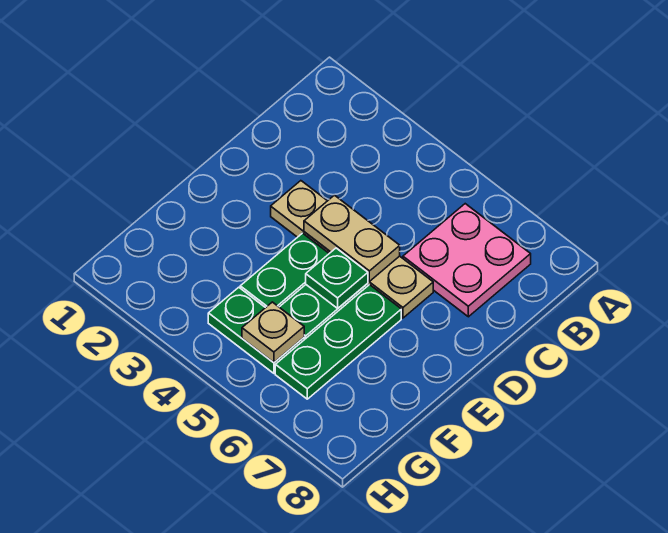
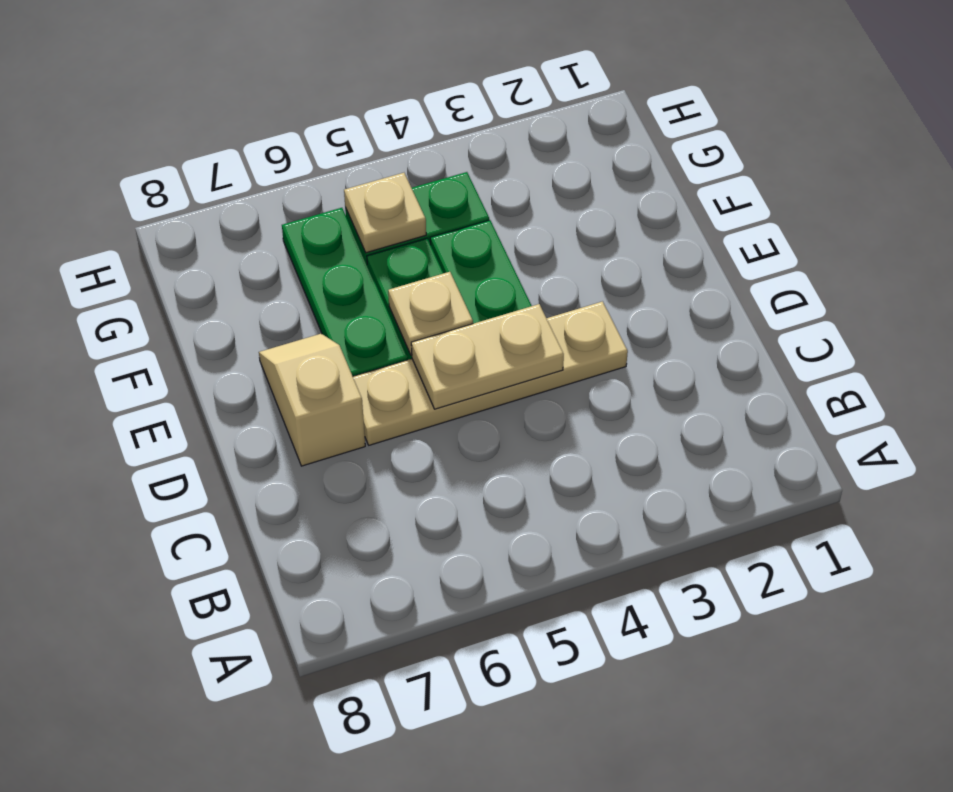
pink plate B6:C7 level 1 -> none
none -> tan slope D7:E7 level 1 top D
green plate E5 level 2 -> tan plate E5 level 2

